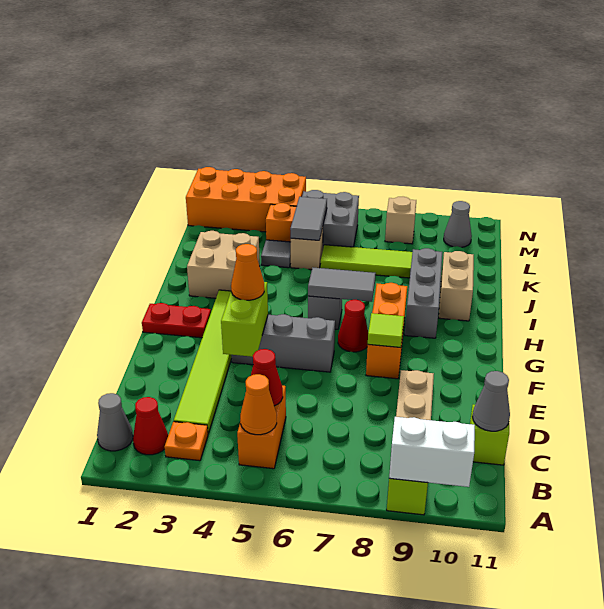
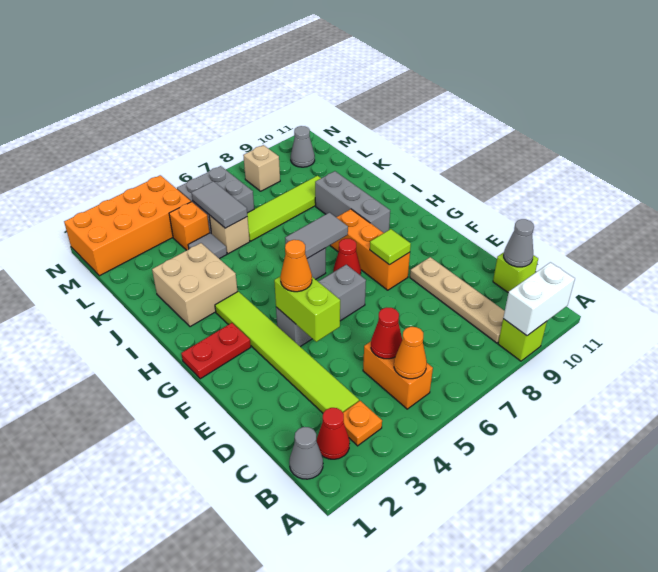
tan brick I10:J10 level 1 -> none

